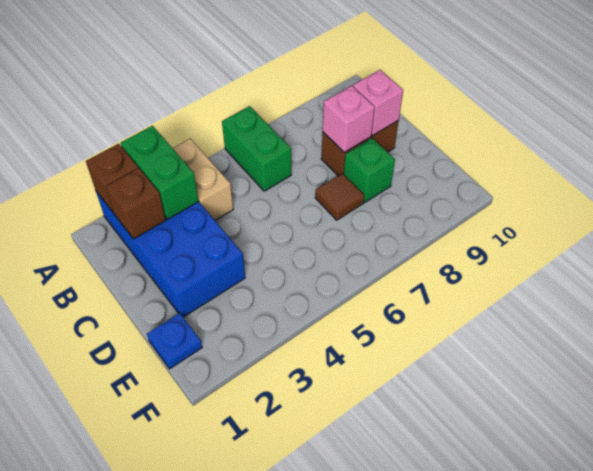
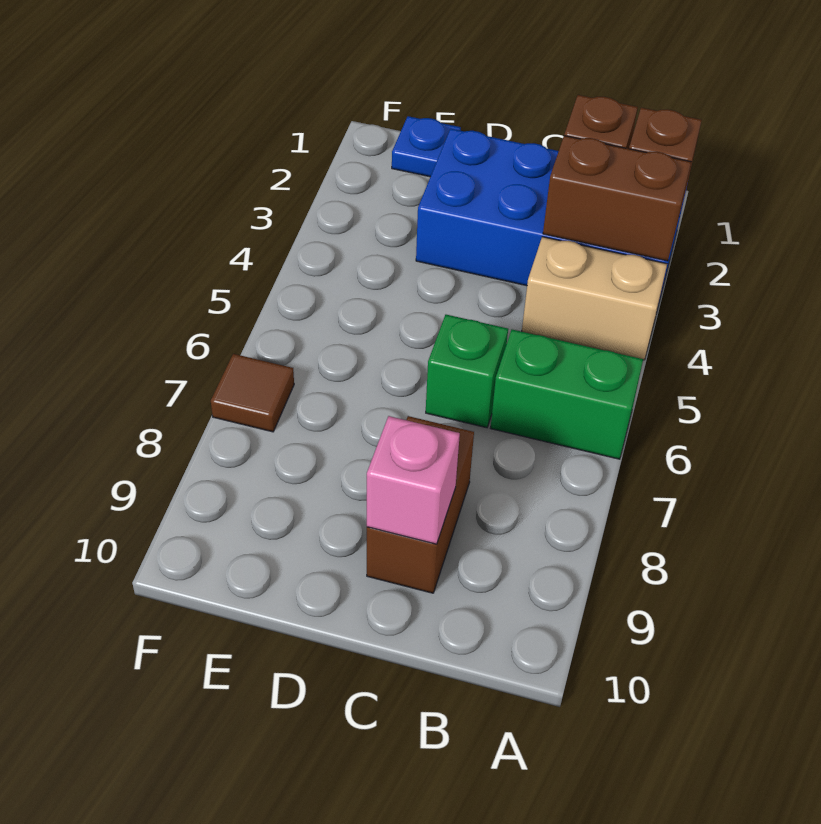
green brick A3:B3 level 2 -> brown brick A3:B3 level 2
pink brick C8 level 2 -> none
brown tile D7 level 1 -> brown tile F7 level 1
green brick D8 level 1 -> green brick C6 level 1

